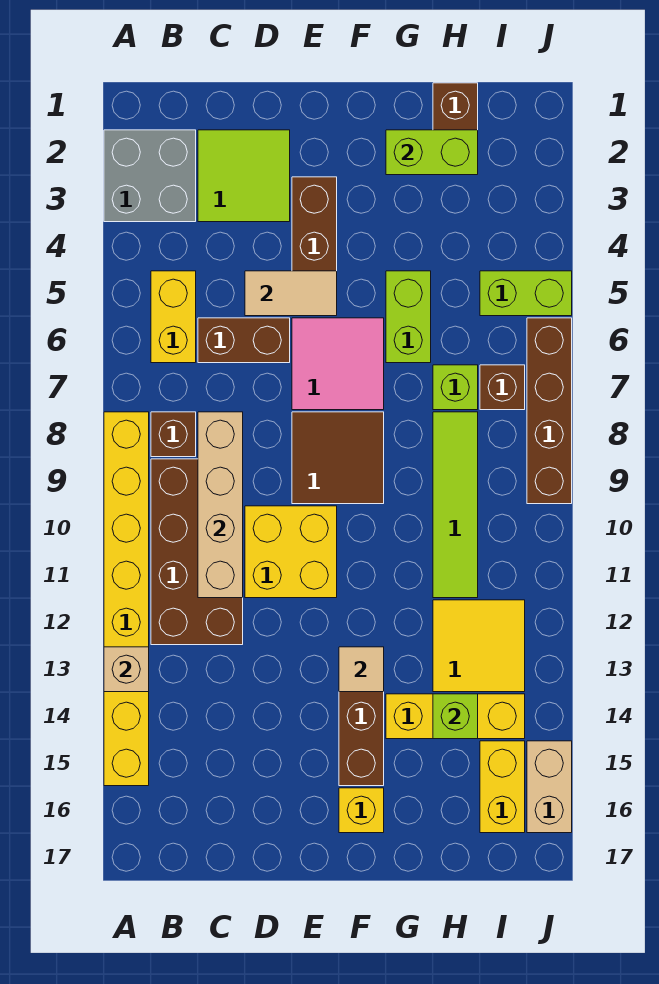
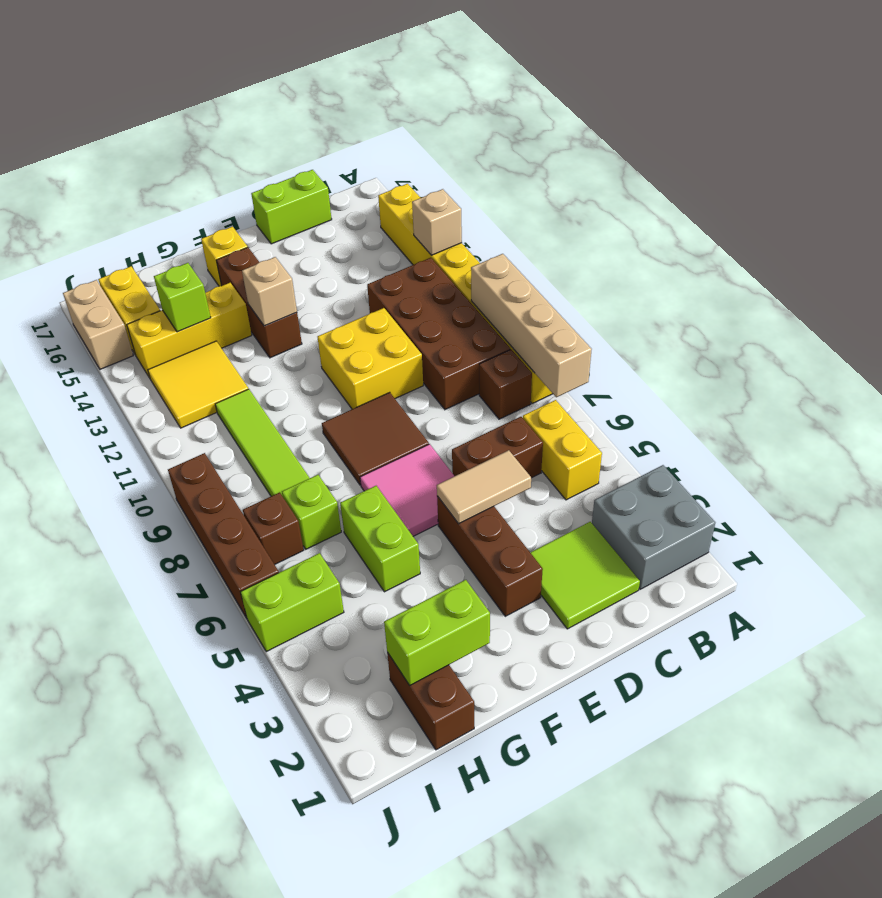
tan brick C8:C11 level 2 -> tan brick A7:A10 level 2
none -> lime brick C17:D17 level 1
tan tile F13 level 2 -> tan brick F13 level 2

